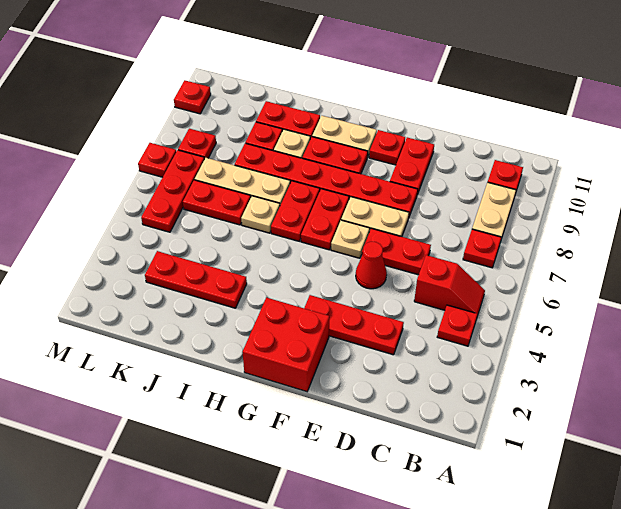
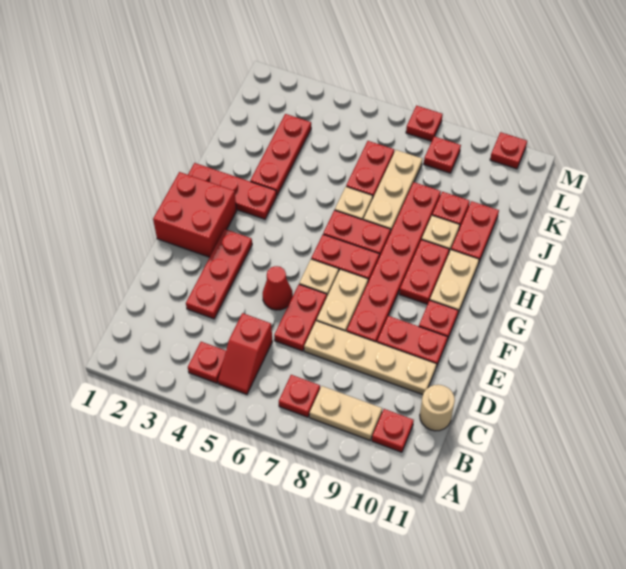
none -> tan round brick C11 level 1
none -> tan plate D7:D10 level 1
red plate L5:L7 level 1 -> red plate H1:H3 level 1

